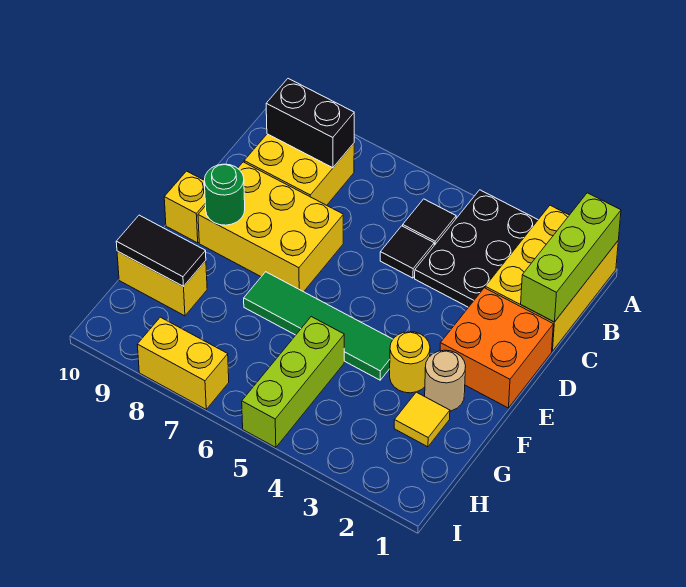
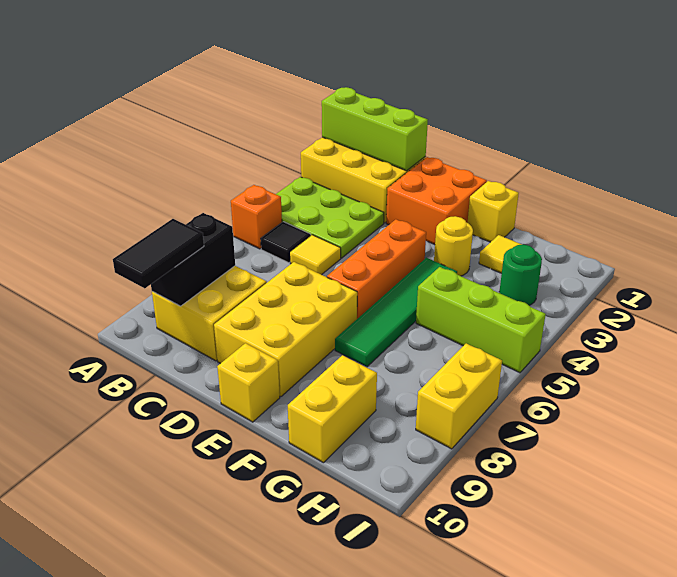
black plate A3:C4 level 1 -> lime plate A3:C4 level 1
none -> orange brick A5 level 1
black tile C5 level 1 -> yellow tile C5 level 1
none -> orange brick E4:E6 level 1
green round brick E9 level 2 -> green round brick H3 level 1
none -> yellow brick F1 level 1
tan round brick F2 level 1 -> none
black tile G9:G10 level 2 -> black tile B9:B10 level 3

